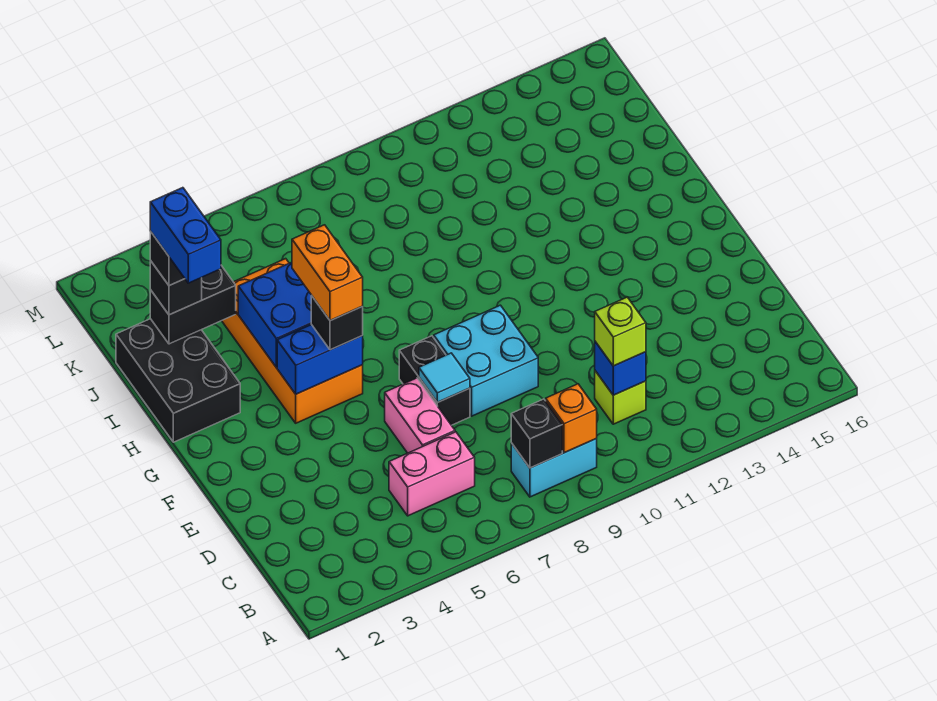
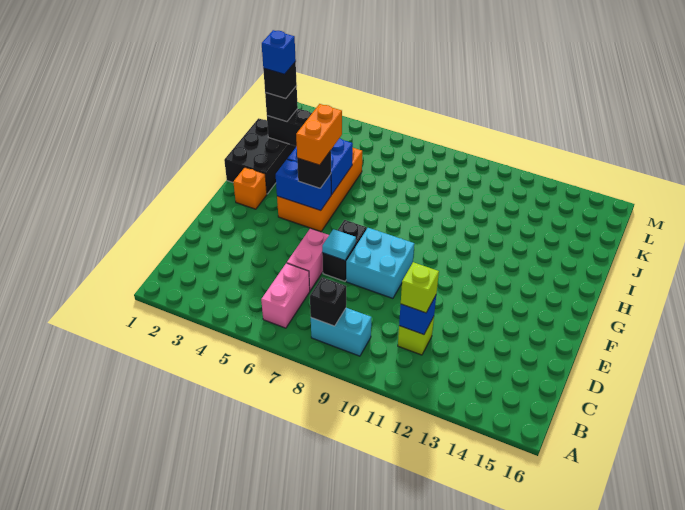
orange brick B9 level 2 -> orange brick G2 level 1
pink brick C5:C6 level 1 -> pink brick B6:C6 level 1
blue brick I2:J2 level 5 -> blue brick J2 level 5

